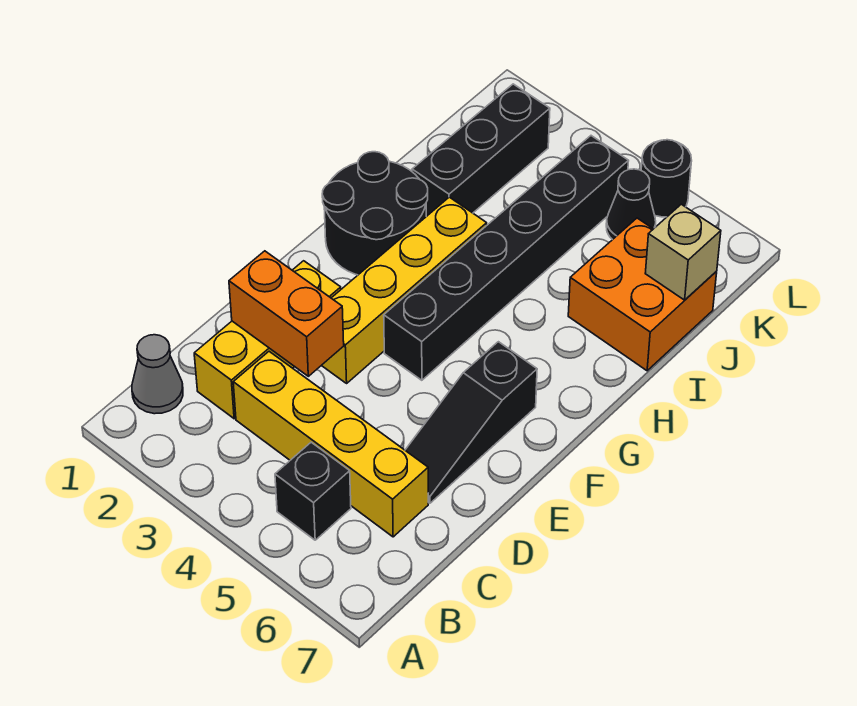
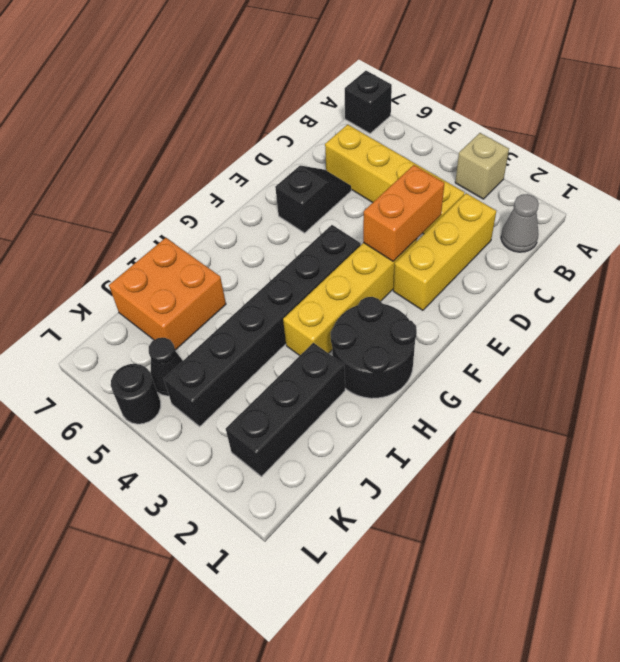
black brick B5 level 1 -> black brick A7 level 1
orange brick D2:D3 level 2 -> orange brick D3:E3 level 2
black slope D6:F6 level 1 top F -> black slope D6:E6 level 1 top E
tan brick J7 level 2 -> tan brick A3 level 1

